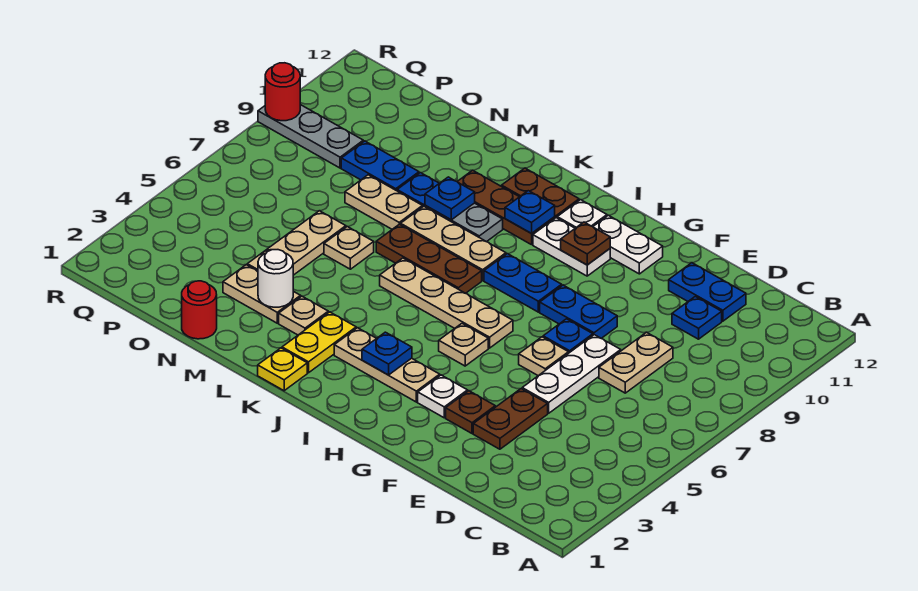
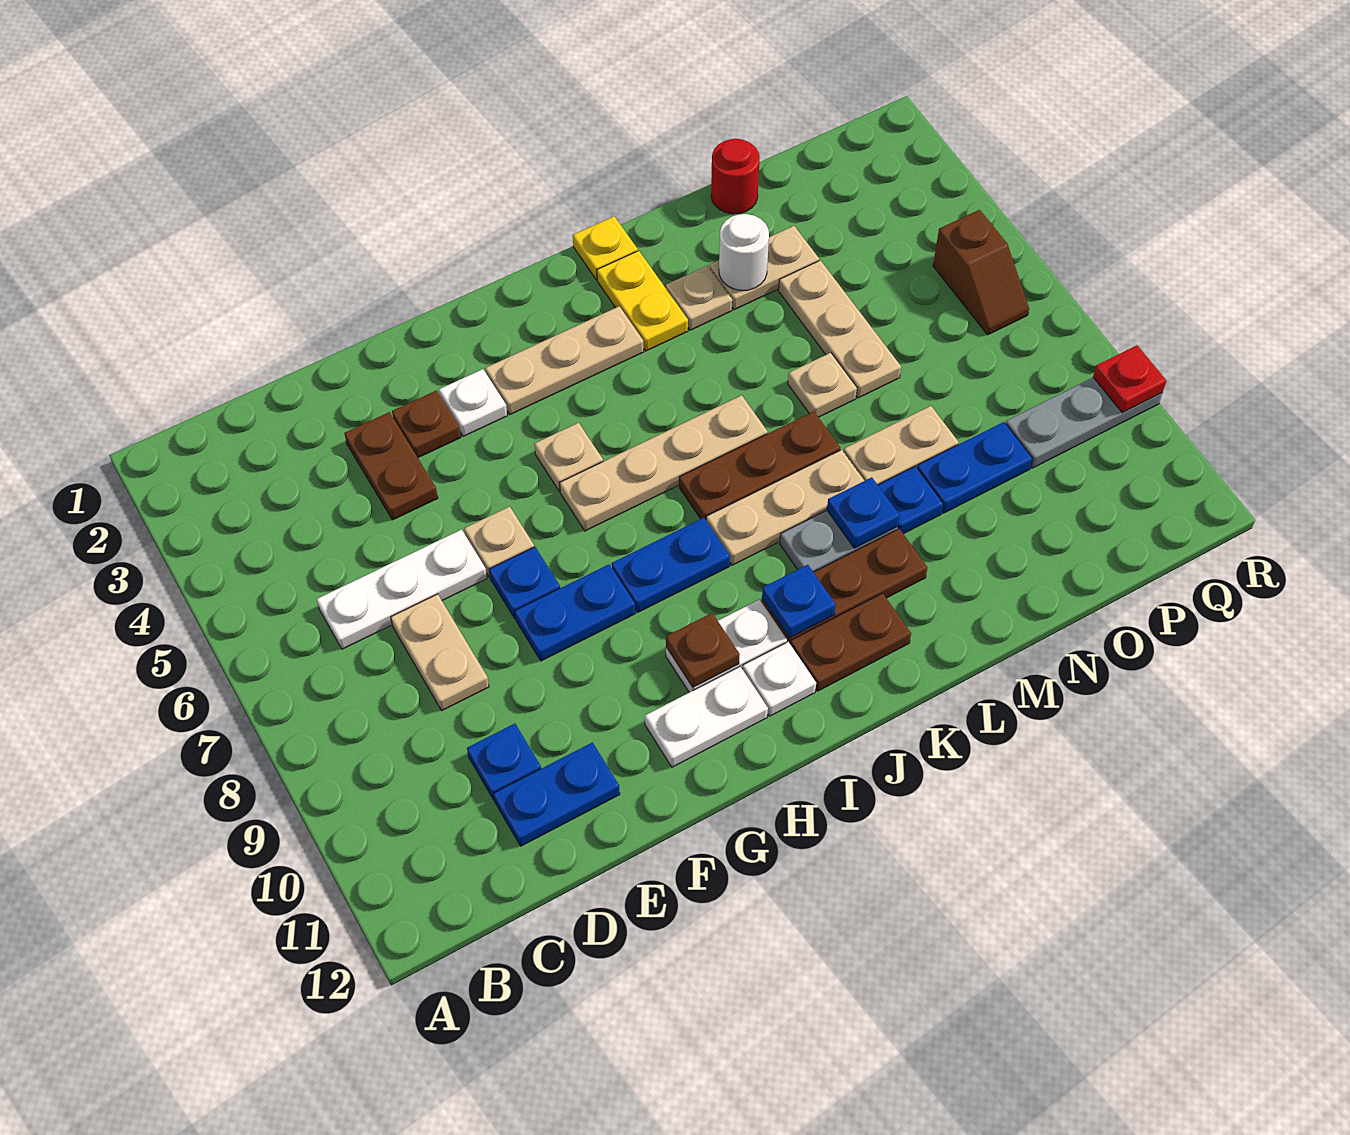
white plate E5:E7 level 1 -> white plate C6:E6 level 1
blue plate I3 level 2 -> none
none -> brown slope Q5:Q6 level 1 top 5
red round brick R9 level 2 -> red plate R9 level 2

